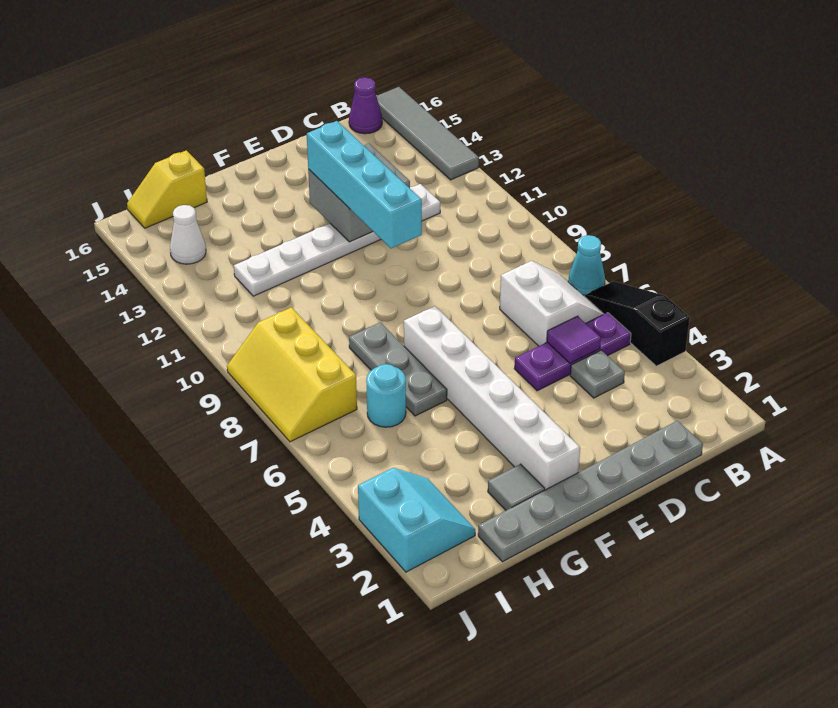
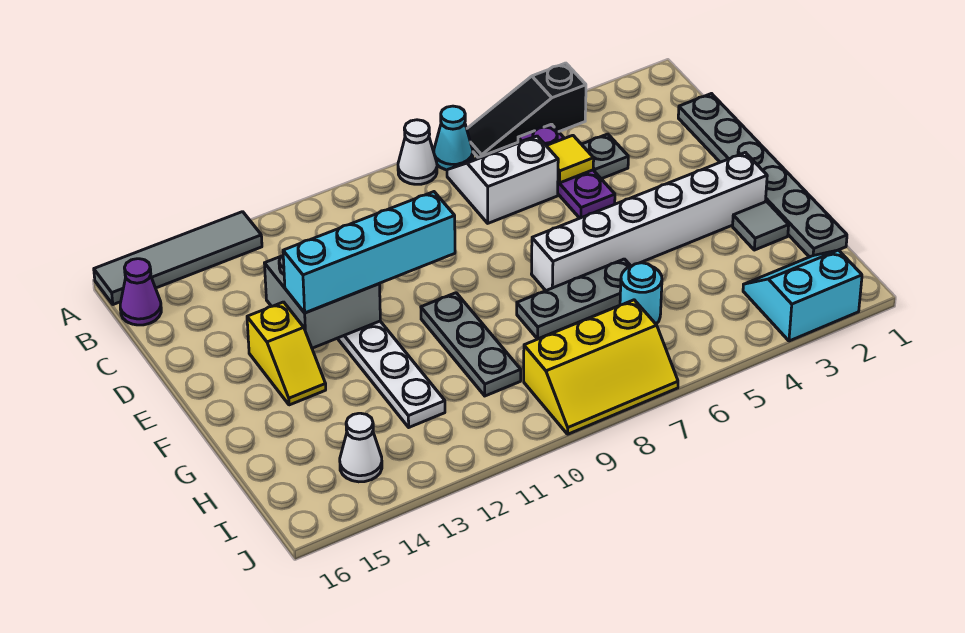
none -> white cone A8 level 1
purple tile C5 level 2 -> yellow tile C5 level 2
none -> grey plate F10:H10 level 1
yellow slope H16:I16 level 1 top H -> yellow slope E14:F14 level 1 top E

